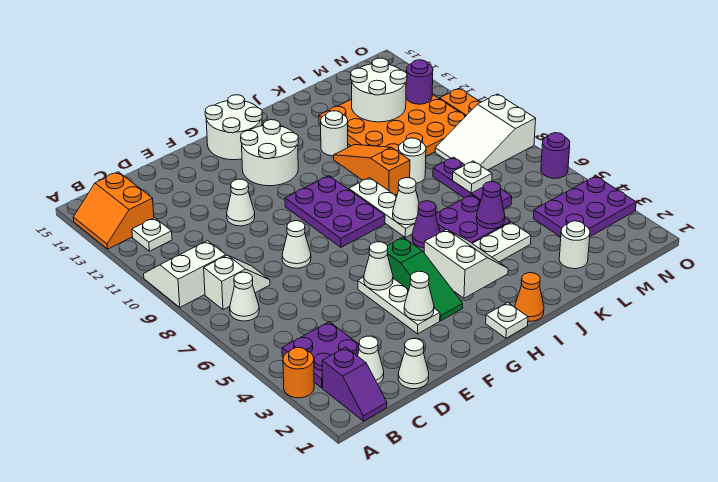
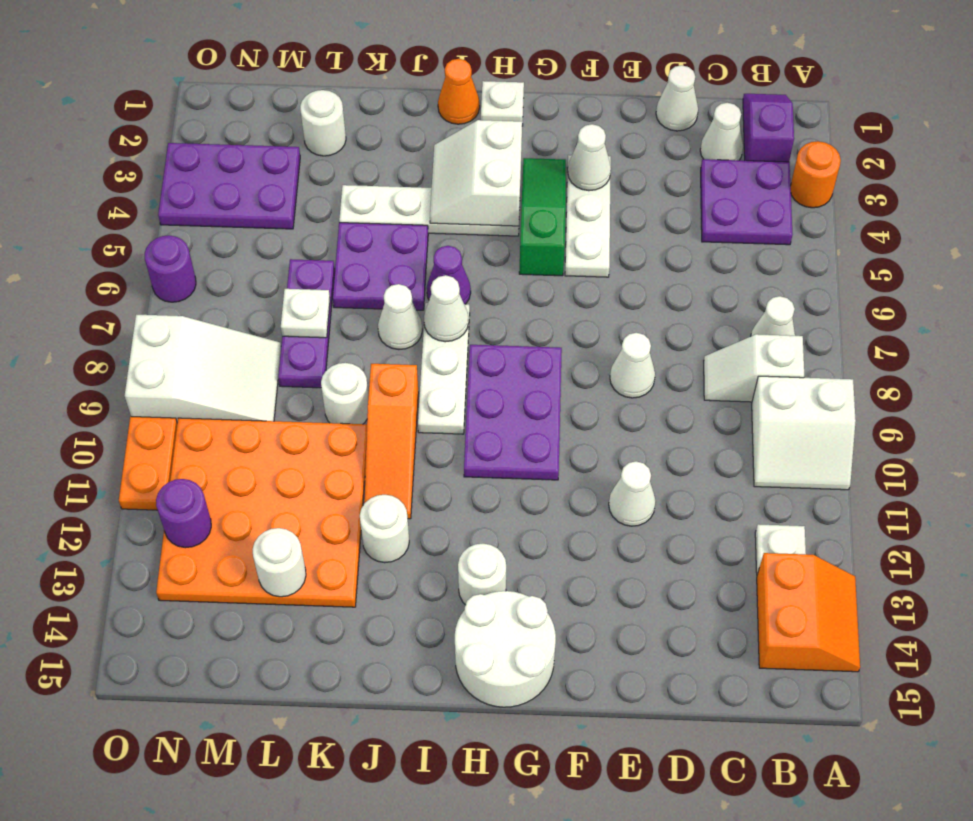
white cone F5 level 2 -> white cone J7 level 1
white round brick G12:H13 level 1 -> white round brick H13 level 1
purple cone K5 level 2 -> none
white round brick L12:M13 level 2 -> white round brick L13 level 2

